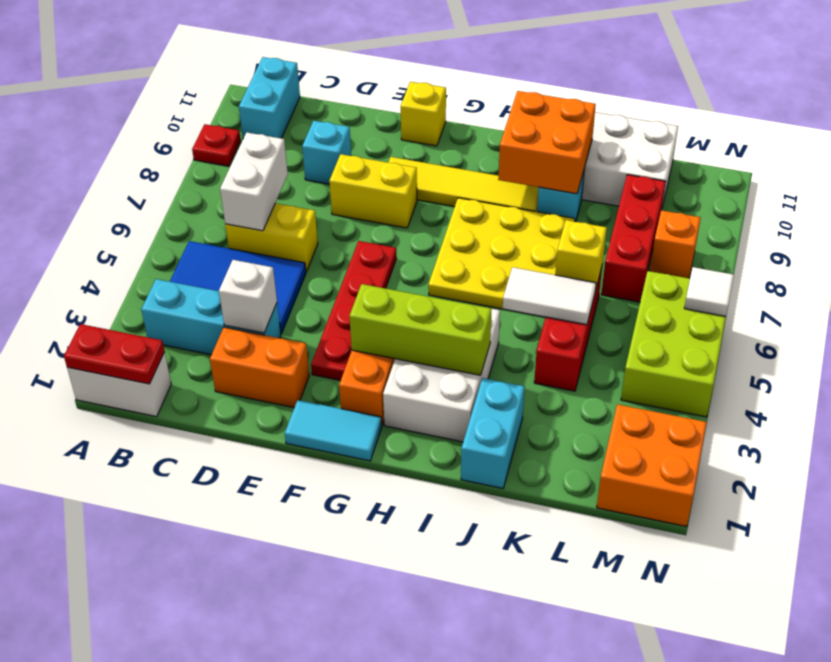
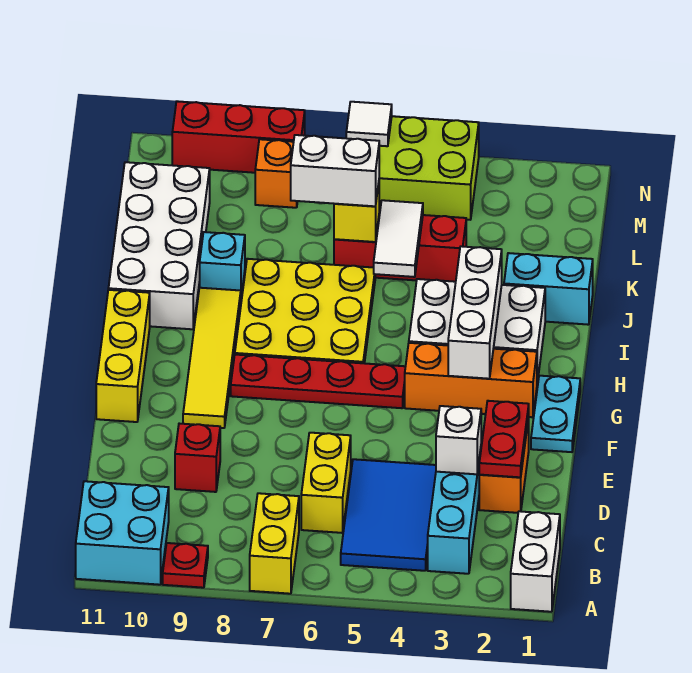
red plate A1:B1 level 2 -> red plate D2:E2 level 2
cyan brick B10:B11 level 1 -> cyan brick A10:B11 level 1
white brick C6:C7 level 2 -> white brick K6:K7 level 3
cyan brick D9 level 1 -> red brick D9 level 1
yellow brick E8:F8 level 1 -> yellow brick A7:B7 level 1
cyan tile F1:G1 level 1 -> cyan plate F1:G1 level 1
red plate F3:F6 level 1 -> red plate G5:G8 level 1
yellow brick F11 level 1 -> yellow brick F11:H11 level 1
lime brick G3:I3 level 2 -> white brick G3:I3 level 2
orange brick I9:J10 level 2 -> none
red brick L7:L9 level 1 -> red brick N8:N10 level 1
orange brick M1:N2 level 1 -> none

